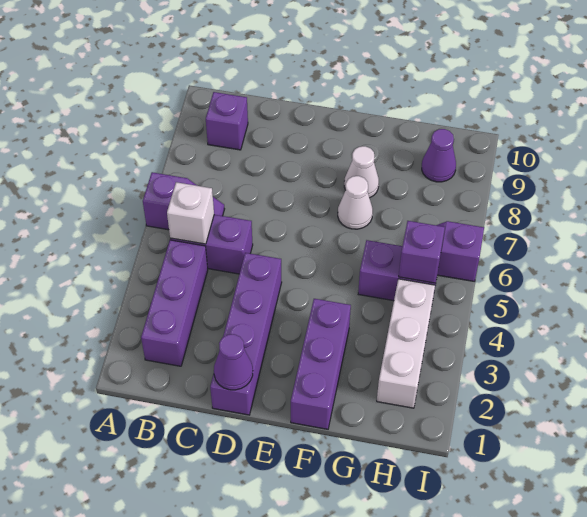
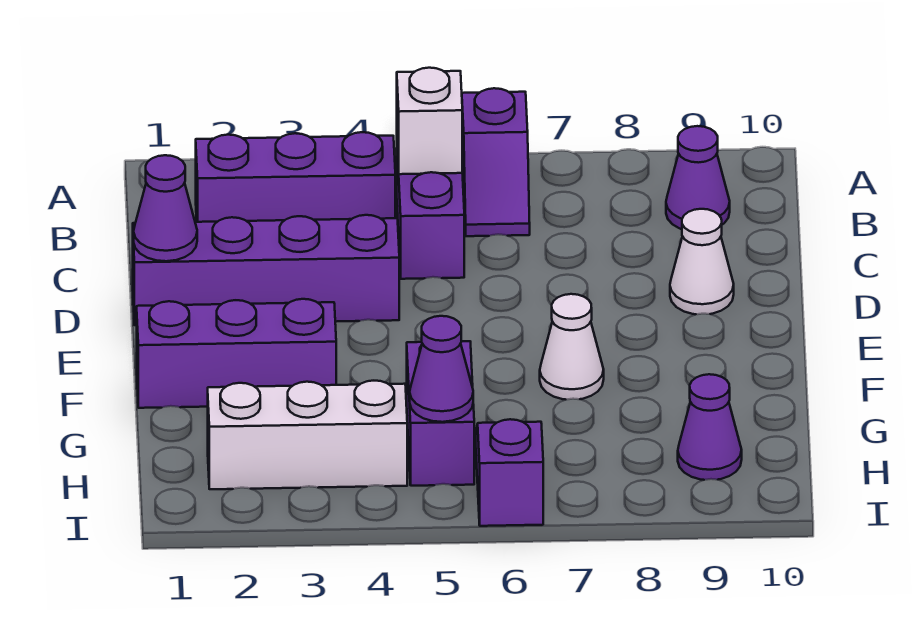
purple brick B9 level 1 -> purple cone B9 level 1
white cone F8 level 1 -> white cone D9 level 1
purple brick H5 level 2 -> purple cone H5 level 2

